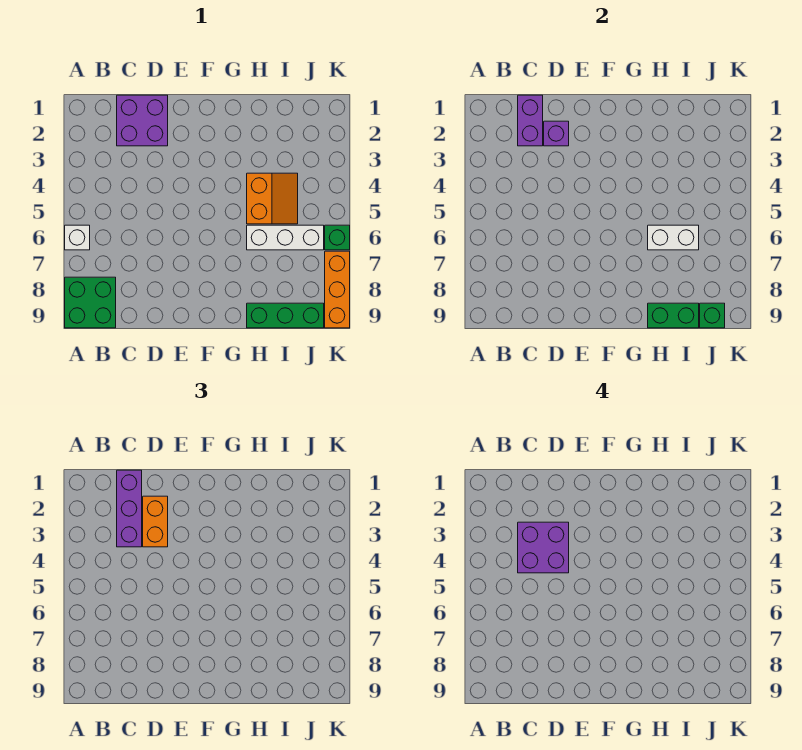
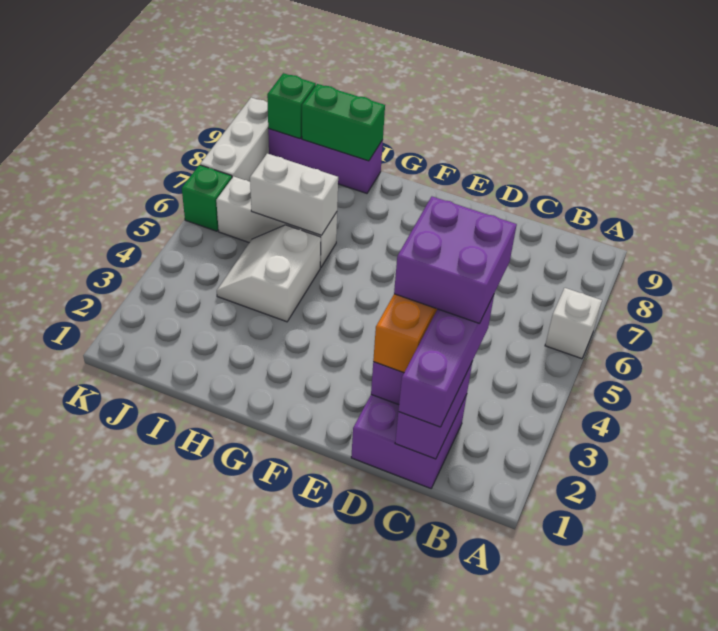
green brick A8:B9 level 1 -> none
orange slope H4:I5 level 1 top H -> white slope H4:I5 level 1 top H
green brick H9:J9 level 1 -> purple brick H9:J9 level 1
orange brick K7:K9 level 1 -> white brick K7:K9 level 1

